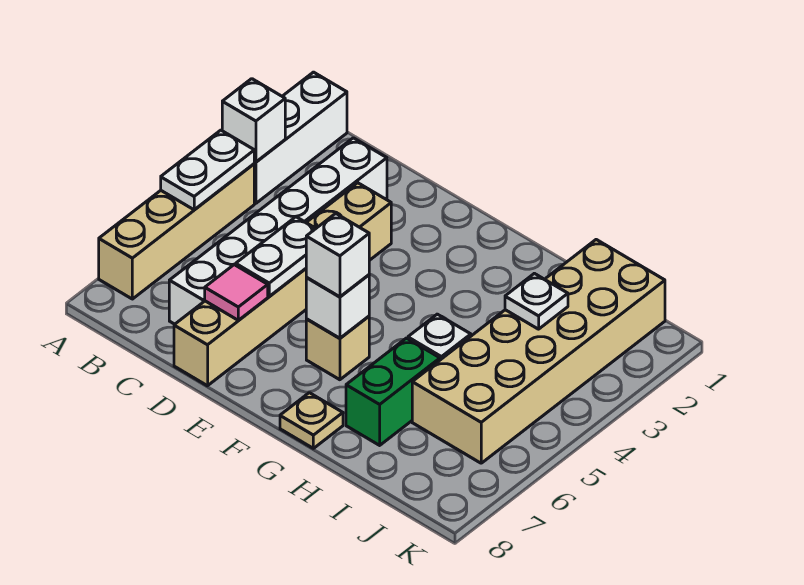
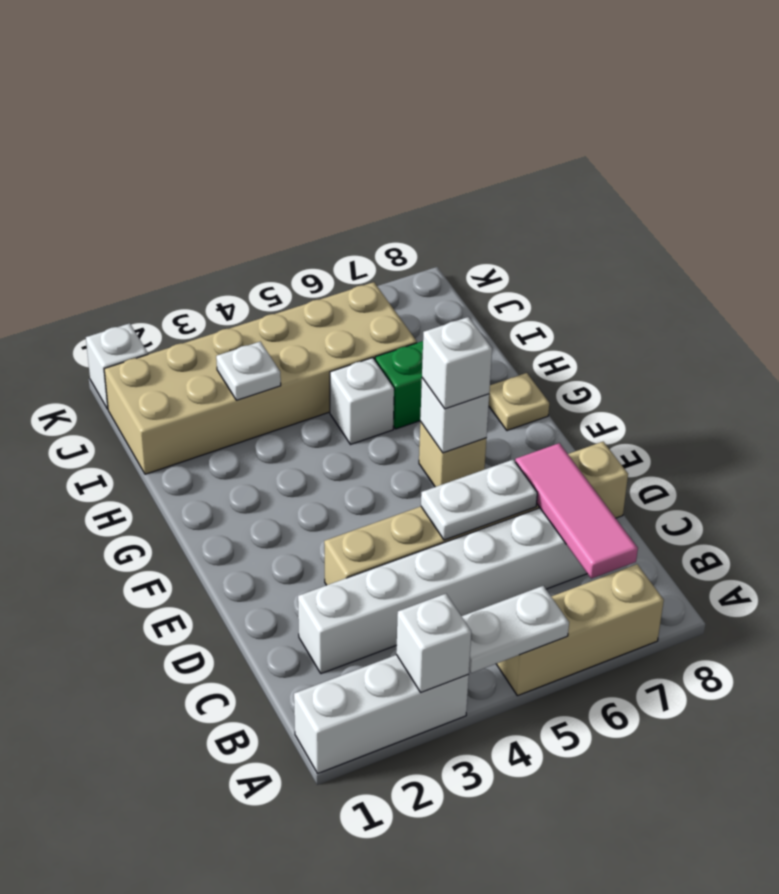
tan brick A4:A7 level 1 -> tan brick A5:A7 level 1
pink tile D7 level 2 -> pink tile B7:D7 level 2
none -> white brick K1 level 1

